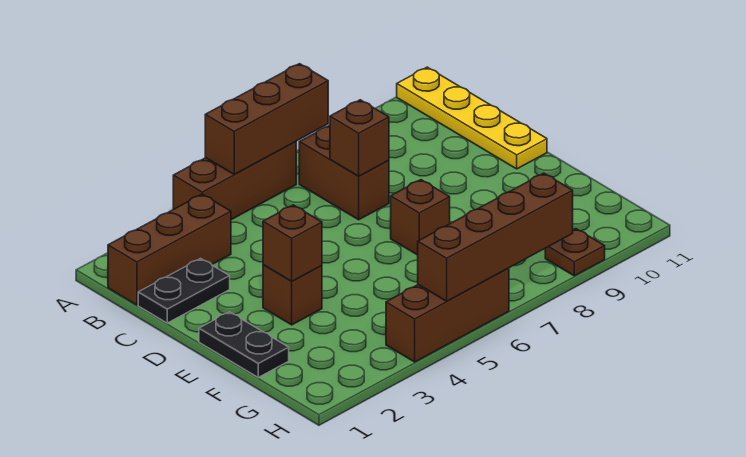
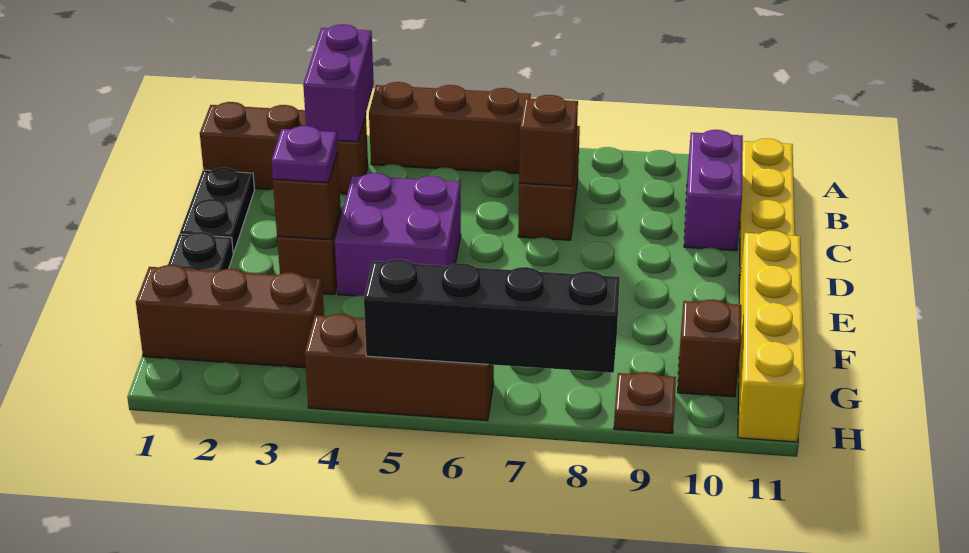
none -> purple brick A3:B3 level 2
brown brick A5:A7 level 2 -> brown brick G1:G3 level 1
none -> purple brick B10:C10 level 1
black plate C1:C2 level 1 -> black plate C1:D1 level 1
none -> purple brick D4:E5 level 1
none -> purple plate E3 level 3
brown brick E7 level 1 -> brown brick G10 level 1
none -> yellow brick E11:H11 level 1
brown brick H5:H8 level 2 -> black brick H5:H8 level 2

